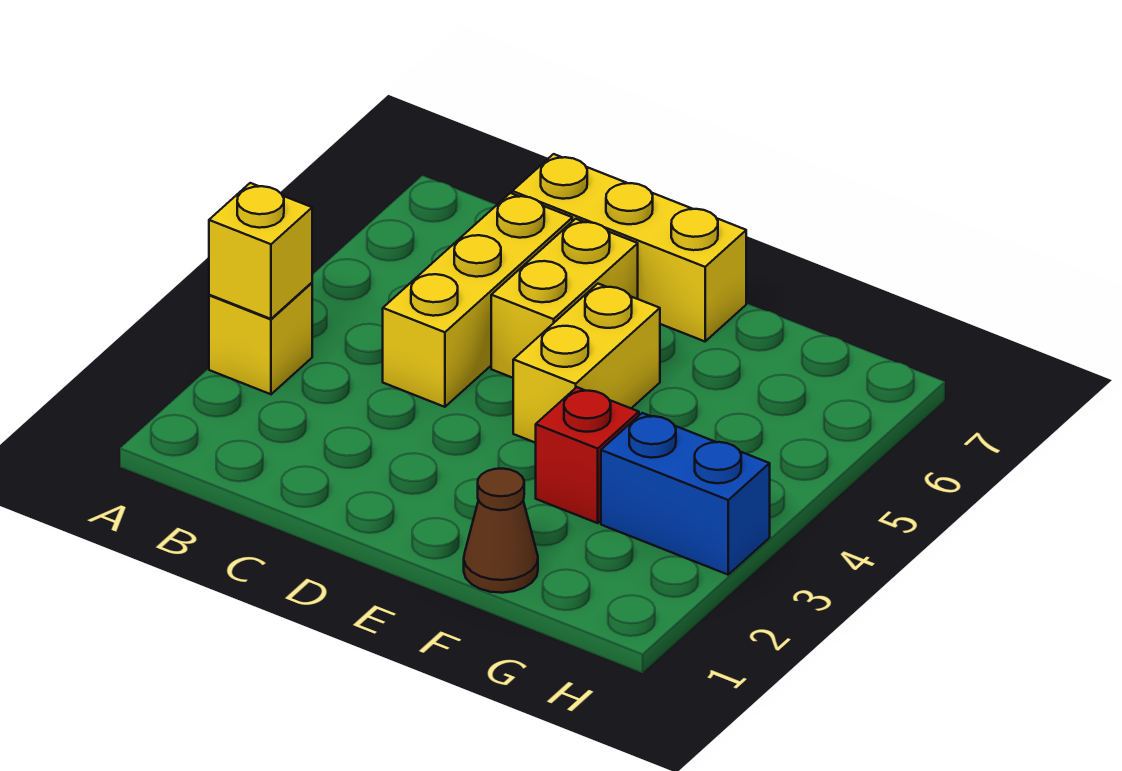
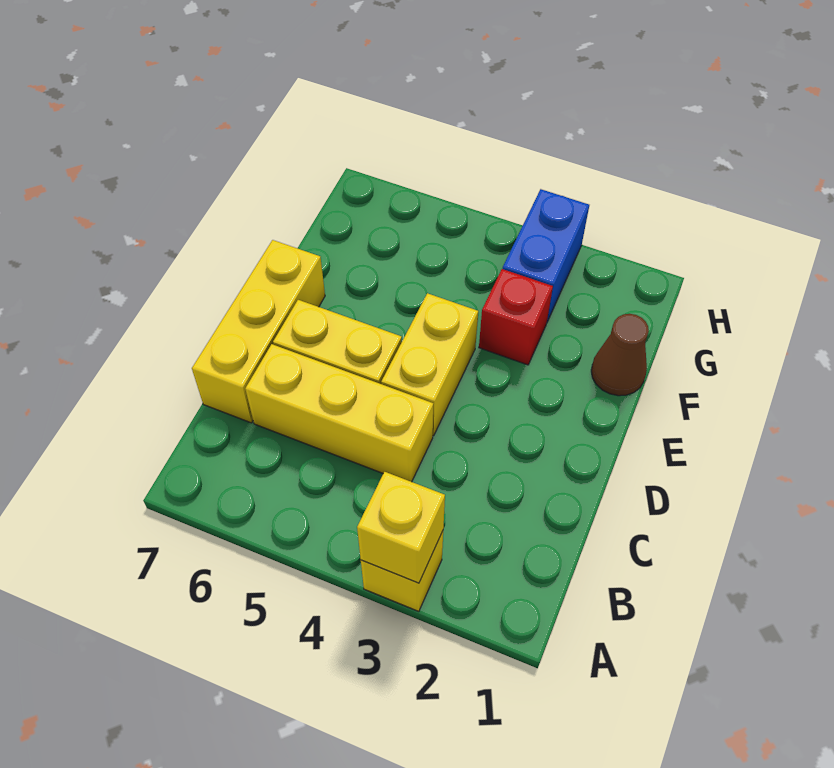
yellow brick E4:E5 level 1 -> yellow brick D4:E4 level 1

